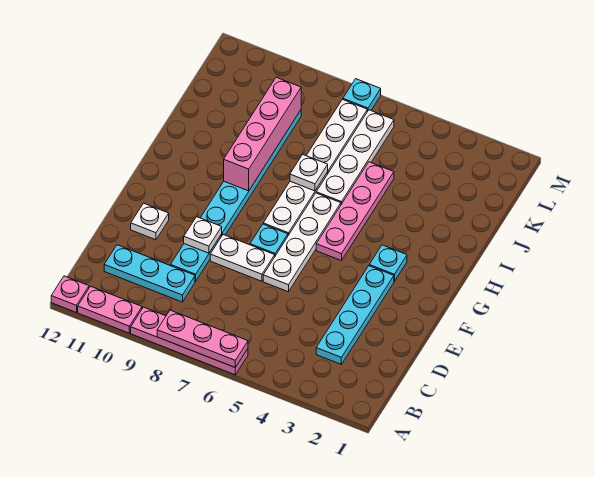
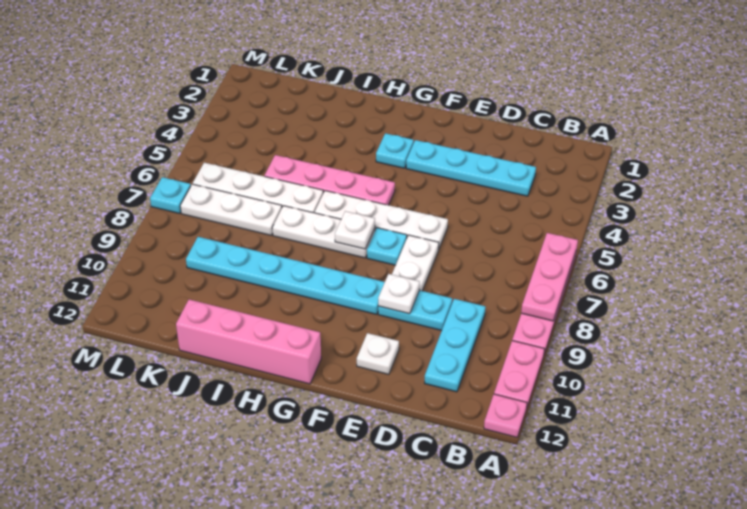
pink brick H9:K9 level 2 -> pink brick G12:J12 level 1
white plate I7 level 2 -> white plate G7 level 2

